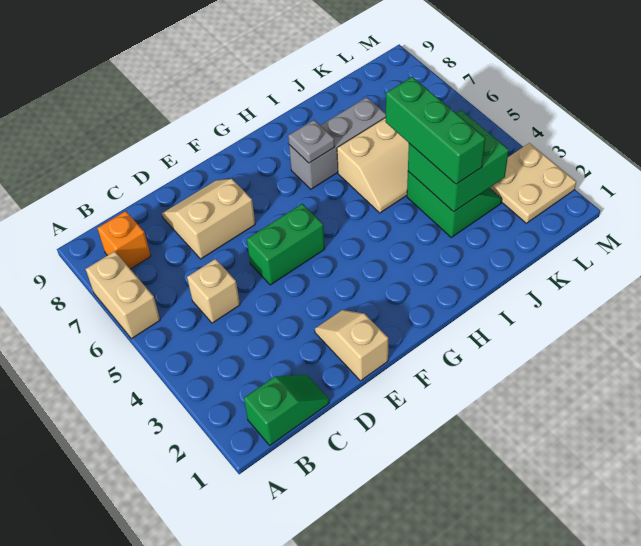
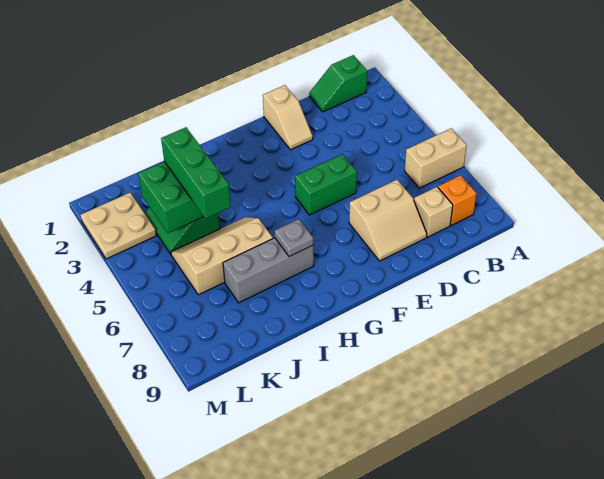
tan brick A6:A7 level 1 -> tan brick A6:B6 level 1
tan brick C5 level 1 -> tan brick C8 level 1

